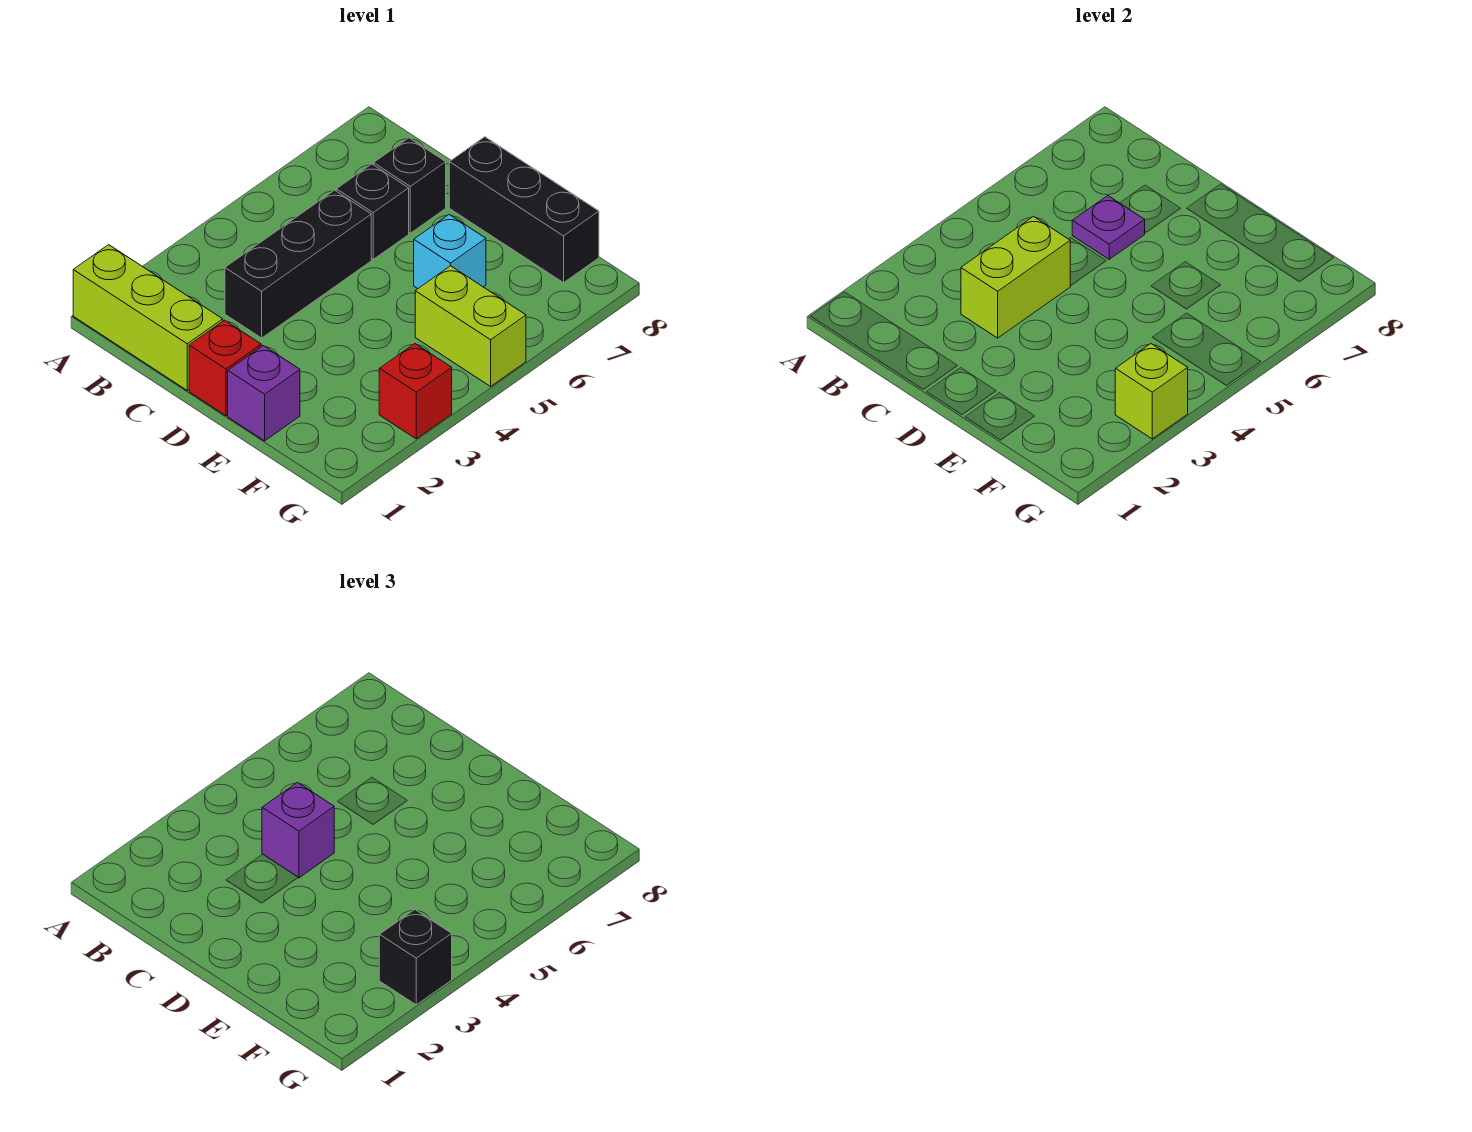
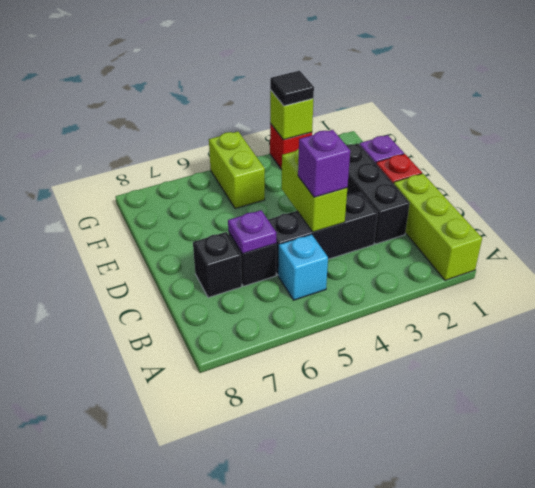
lime brick C3:C4 level 2 -> lime brick C4:D4 level 2
black brick D8:F8 level 1 -> black brick C2:E2 level 1
cyan brick E6 level 1 -> cyan brick B5 level 1
black brick G3 level 3 -> black tile G3 level 3

